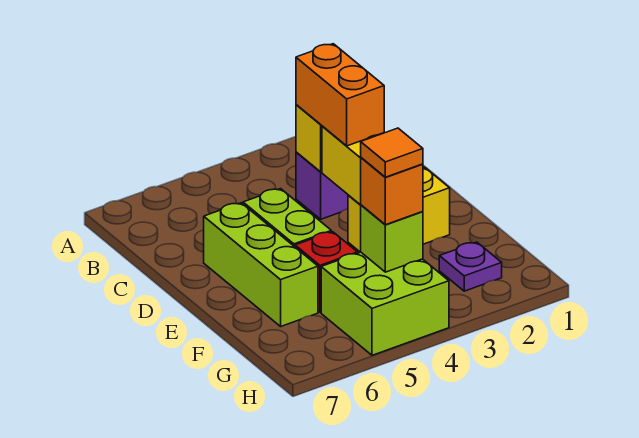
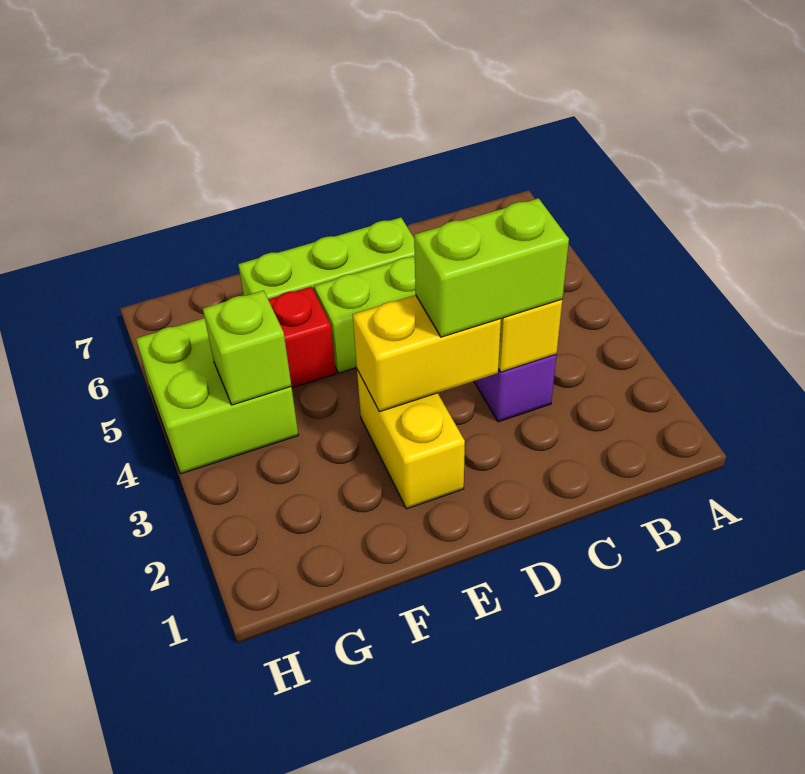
orange brick C3:D3 level 3 -> lime brick C3:D3 level 3
purple plate G2 level 1 -> none
orange brick G4 level 3 -> none
orange tile G4 level 4 -> none

